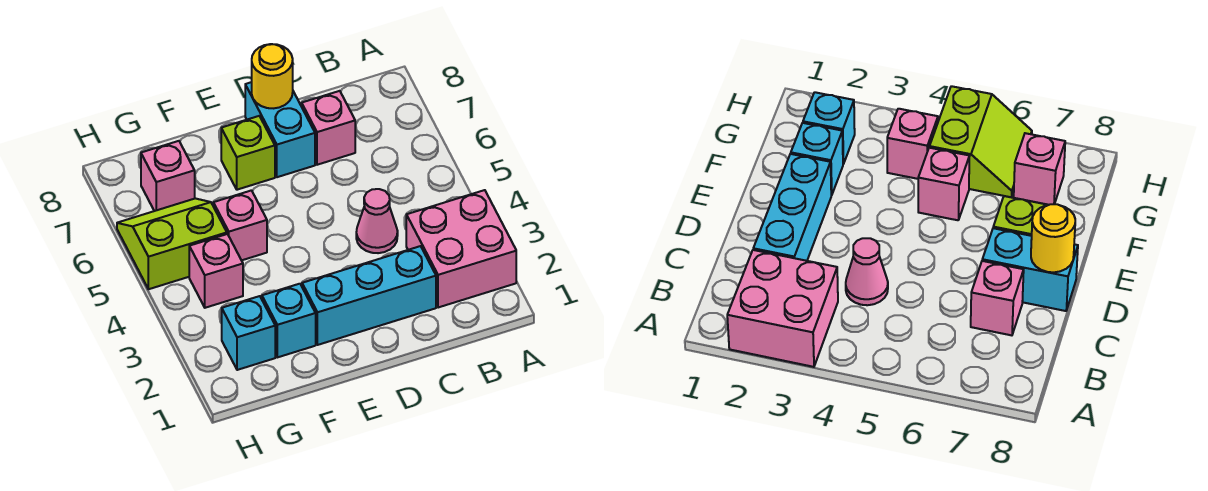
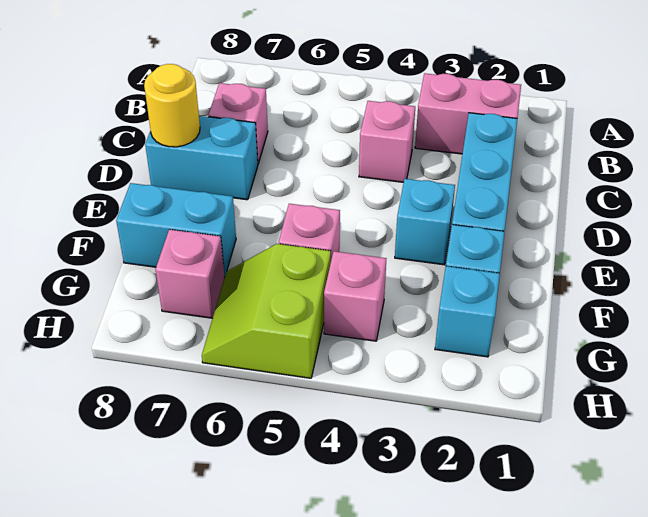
pink brick A2:B3 level 1 -> pink brick B2:B3 level 1
pink cone C4 level 1 -> pink brick C4 level 1
none -> cyan brick E3 level 1
lime brick E7 level 1 -> none
none -> cyan brick F7:F8 level 1

